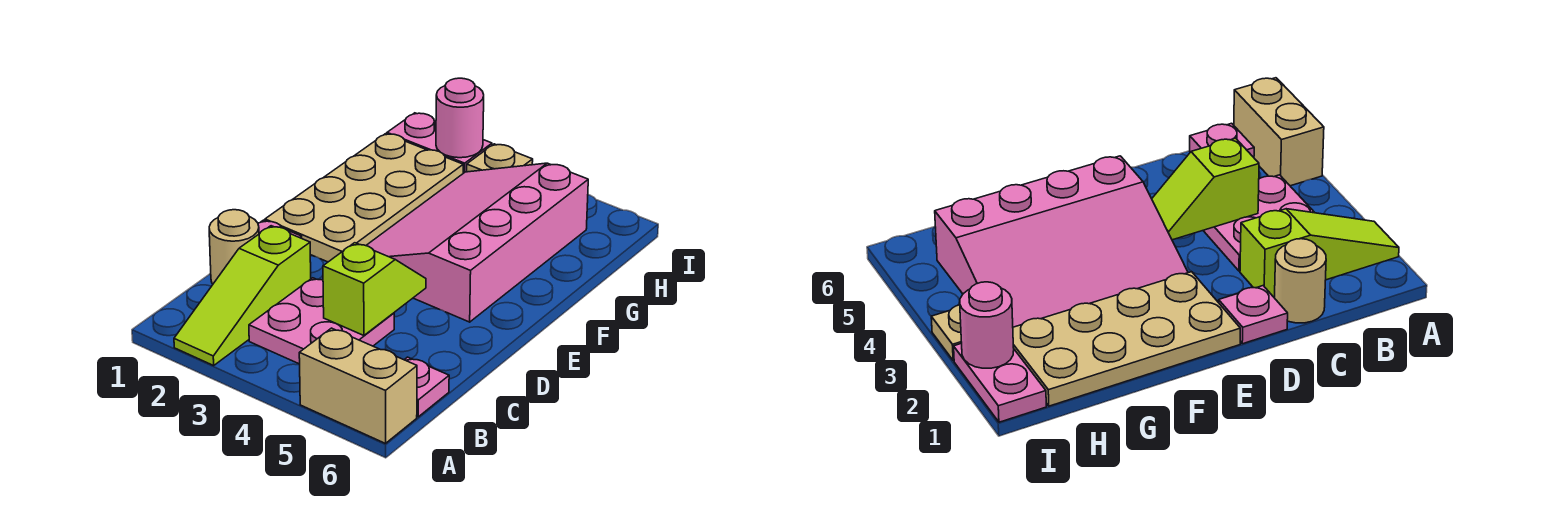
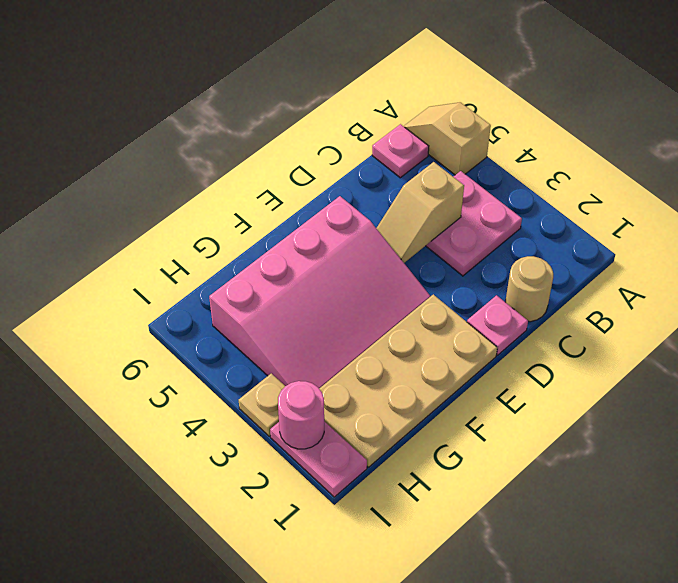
lime slope A2:C2 level 1 top C -> none
tan brick A5:A6 level 1 -> tan slope A5:A6 level 1 top 5
lime slope C4:D4 level 2 top C -> tan slope C4:D4 level 2 top C

